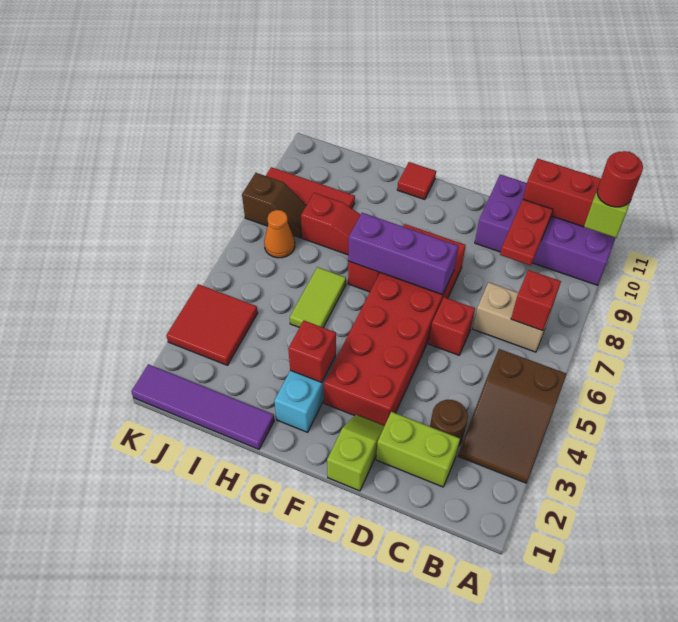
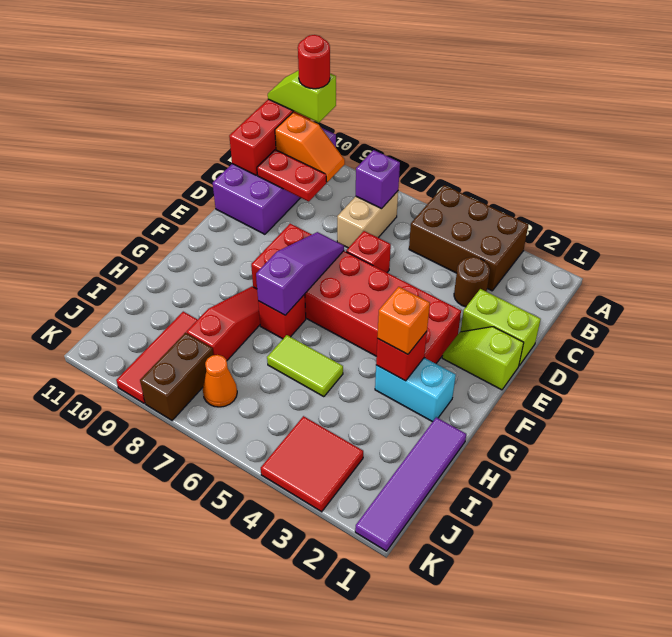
brown slope A3:B5 level 1 top 5 -> brown brick A3:B5 level 1
red brick B7 level 2 -> purple brick B7 level 2
none -> orange slope B9:B10 level 2 top 10
lime brick C2:D2 level 1 -> lime brick D1:D2 level 1
purple brick E7:G7 level 2 -> purple slope E7:G7 level 2 top G
none -> orange brick G3 level 3
red tile G11 level 1 -> none
brown slope J8:K8 level 1 top K -> brown brick J8:K8 level 1

